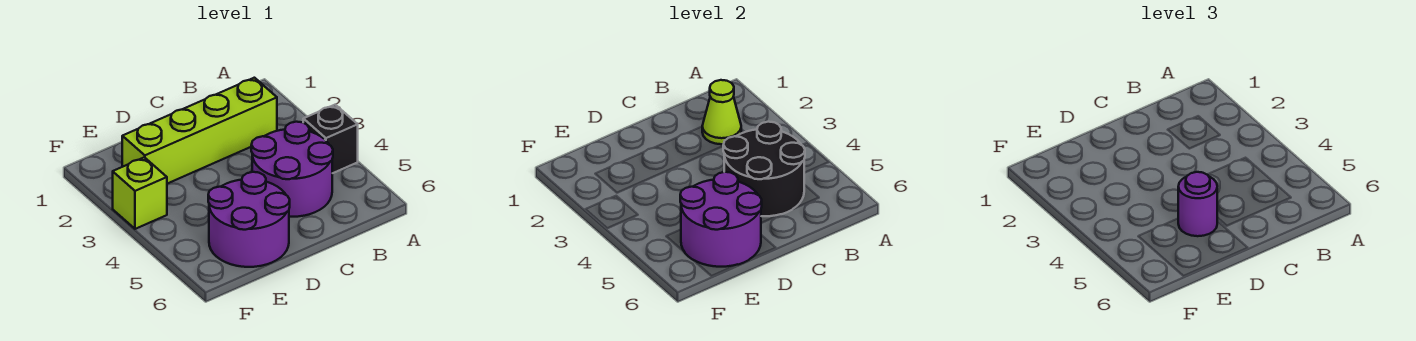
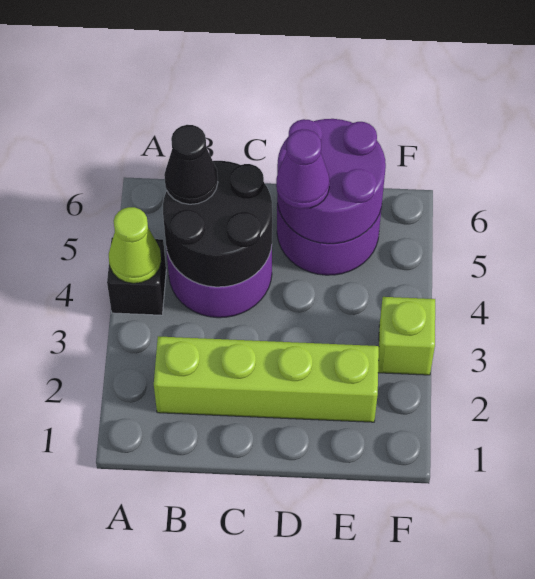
lime cone B2 level 2 -> lime cone A4 level 2
none -> black cone B5 level 3
purple round brick D5 level 3 -> purple cone D5 level 3

